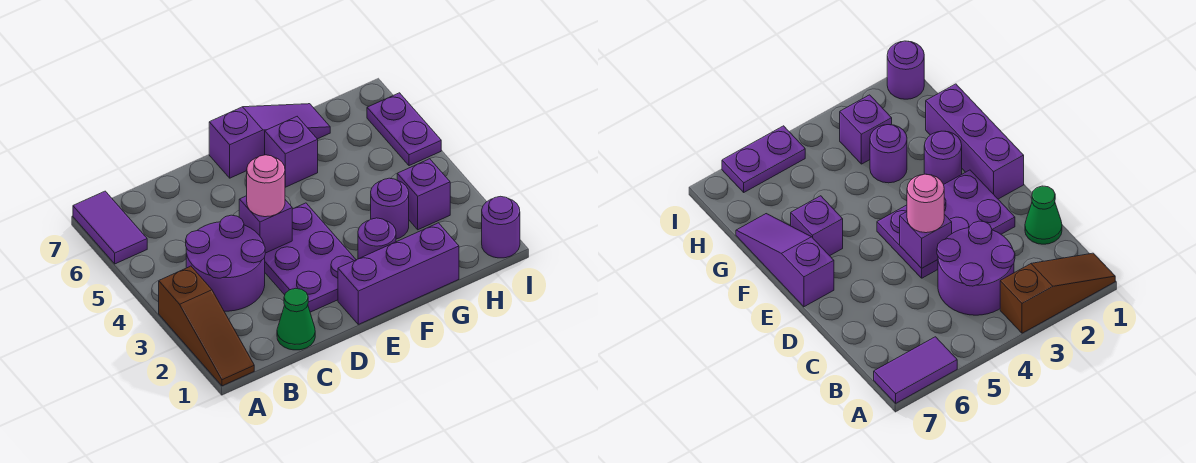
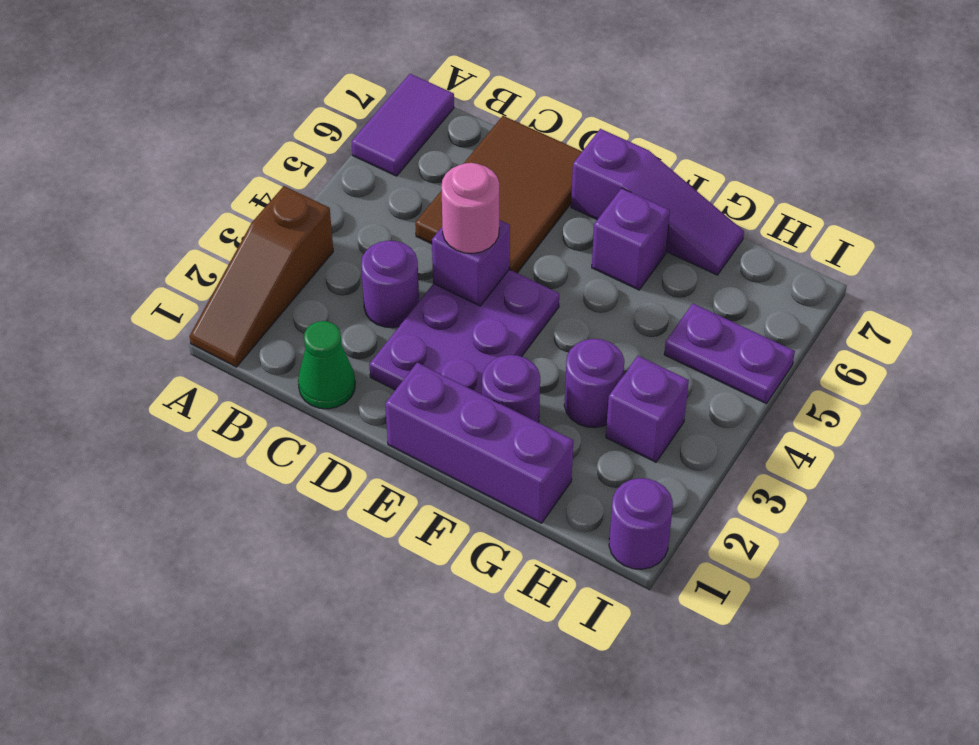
purple round brick B3:C4 level 1 -> purple round brick C3 level 1
none -> brown tile C5:D7 level 1
purple plate I5:I6 level 1 -> purple plate H5:I5 level 1

